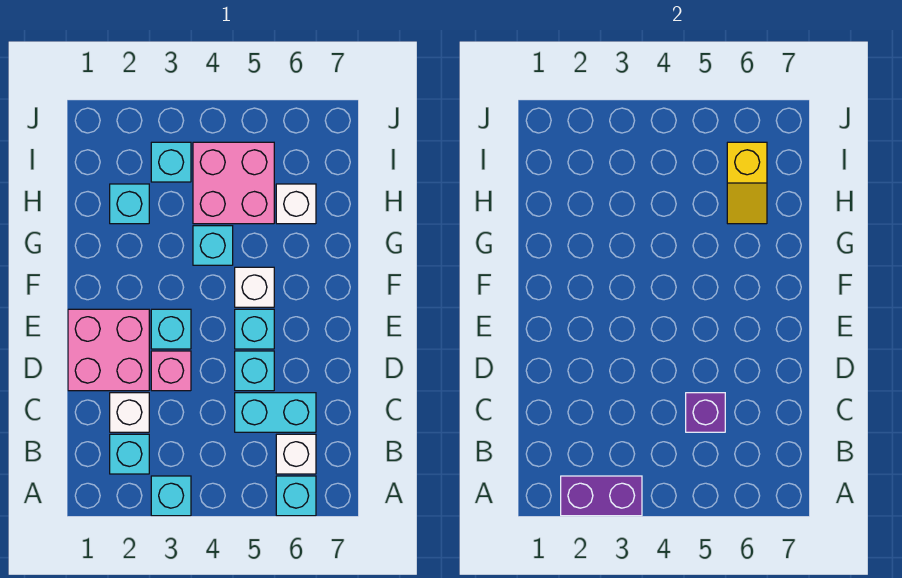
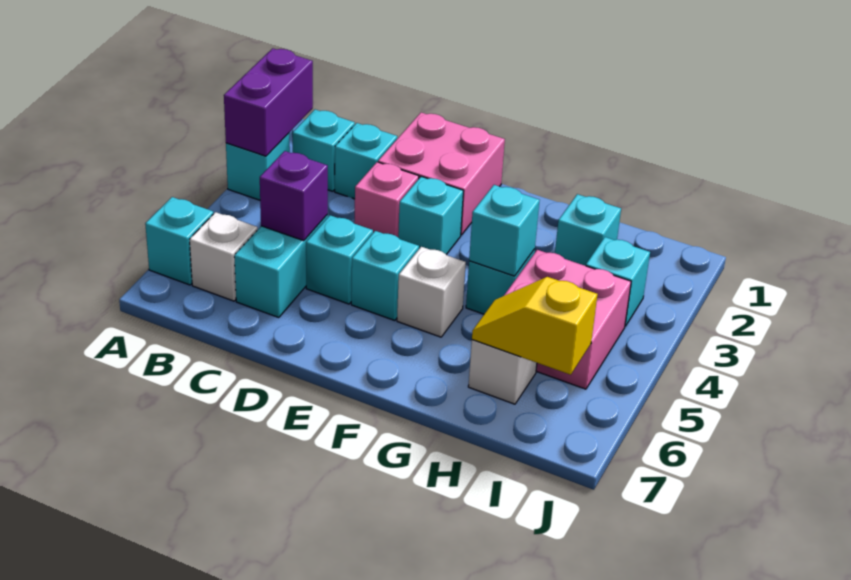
white brick C2 level 1 -> cyan brick C2 level 1
none -> cyan brick G4 level 2

